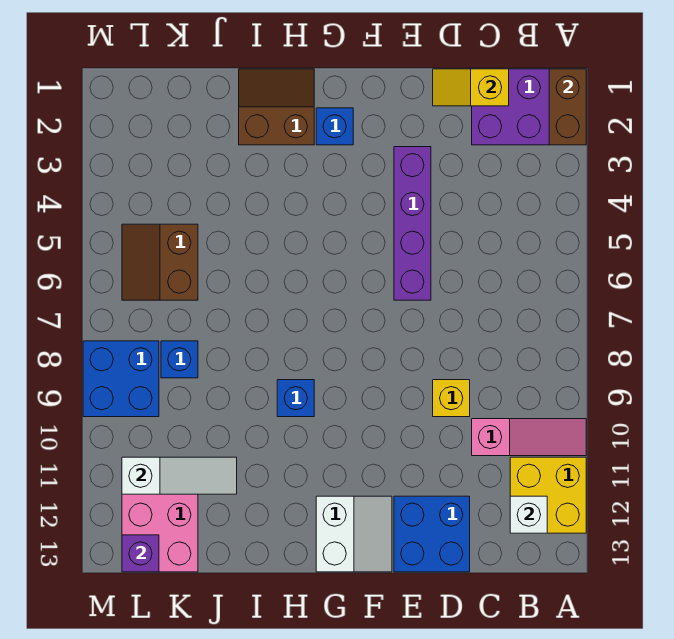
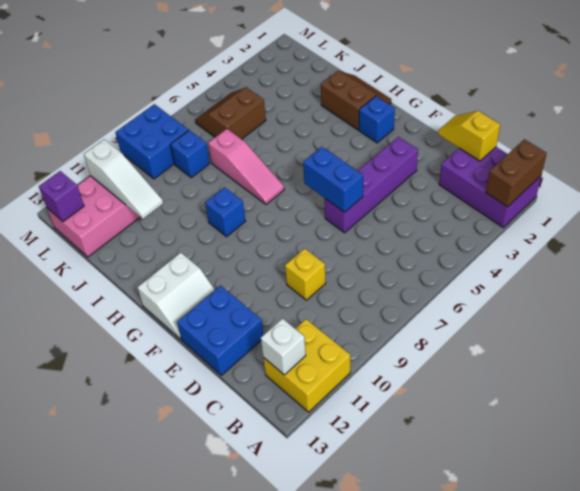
pink slope A10:C10 level 1 top C -> pink slope H7:J7 level 1 top J
none -> blue brick E6:F6 level 2

